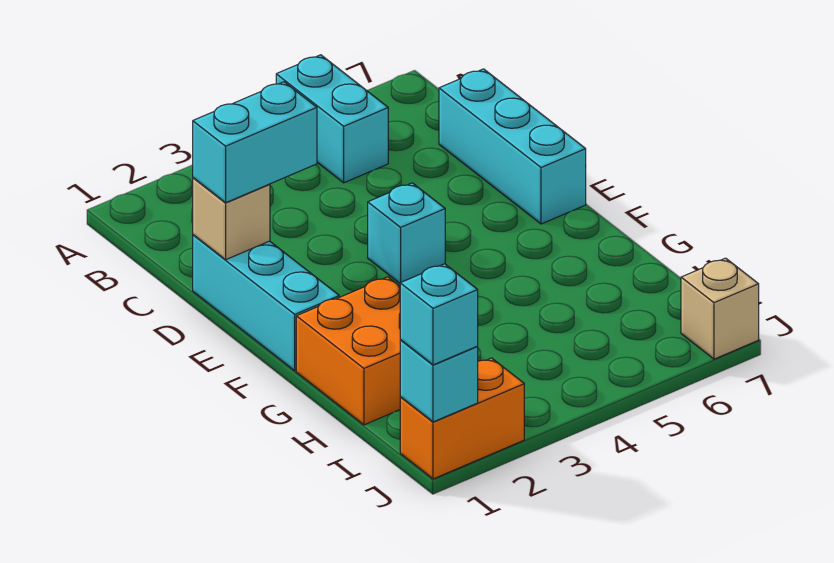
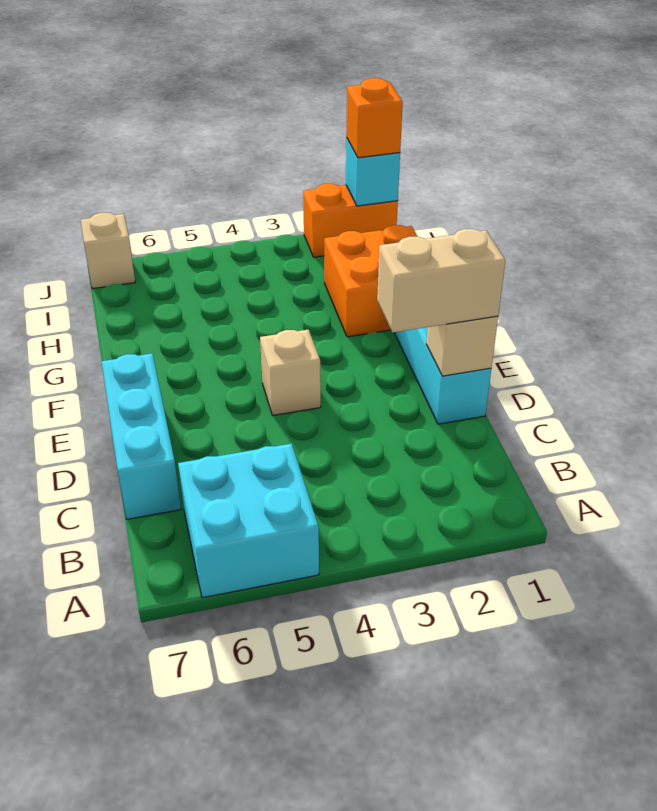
cyan brick A5:B5 level 1 -> cyan brick A5:B6 level 1
cyan brick D1:D2 level 3 -> tan brick D1:D2 level 3
cyan brick E4 level 1 -> tan brick E4 level 1
cyan brick J1 level 3 -> orange brick J1 level 3

